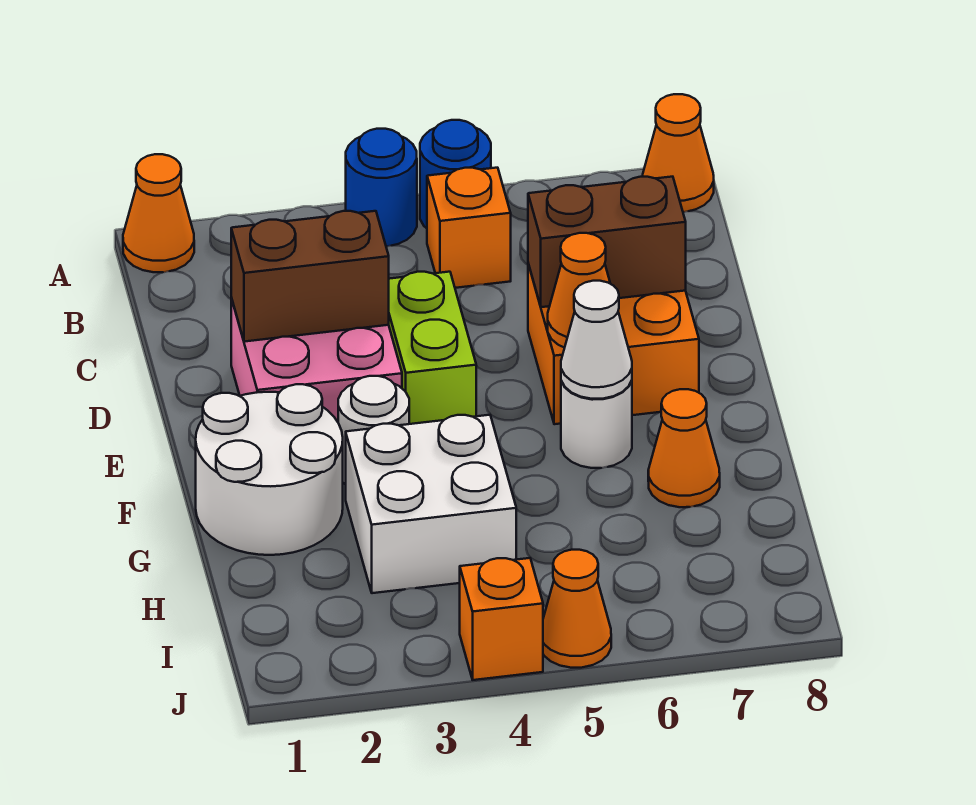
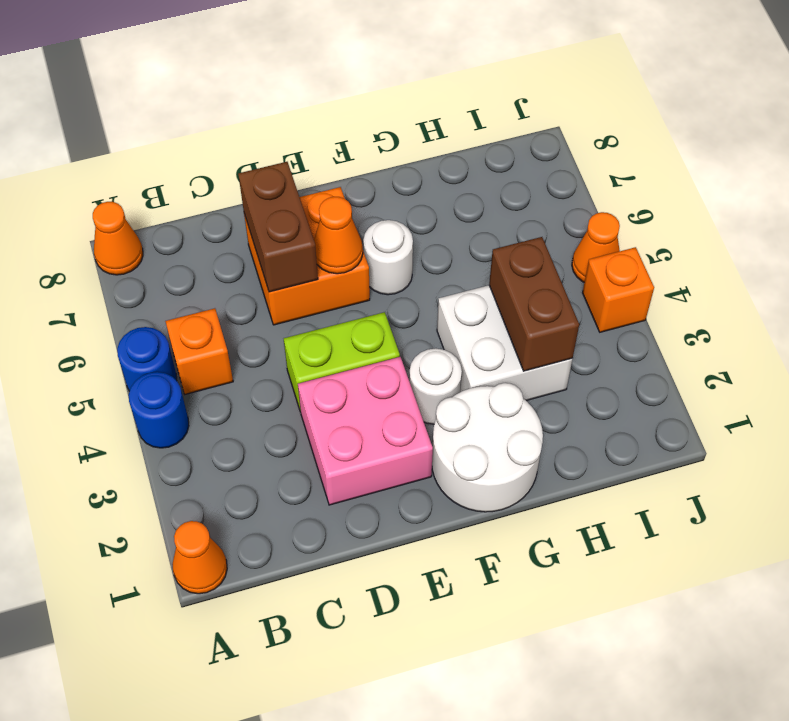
brown brick D2:D3 level 2 -> brown brick H3:H4 level 2
white cone F6 level 2 -> none
orange cone G7 level 1 -> none

